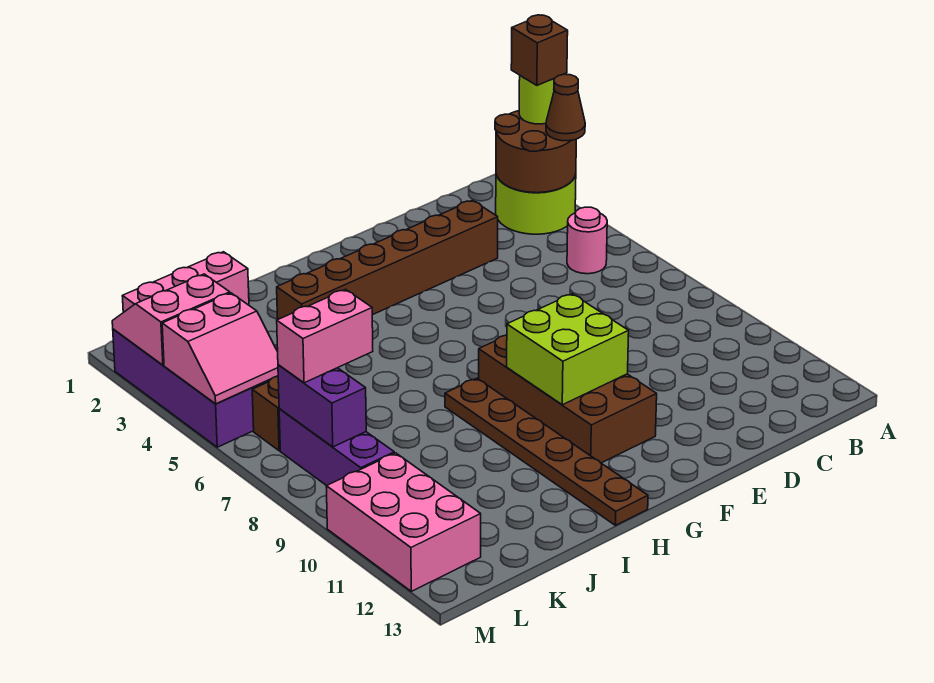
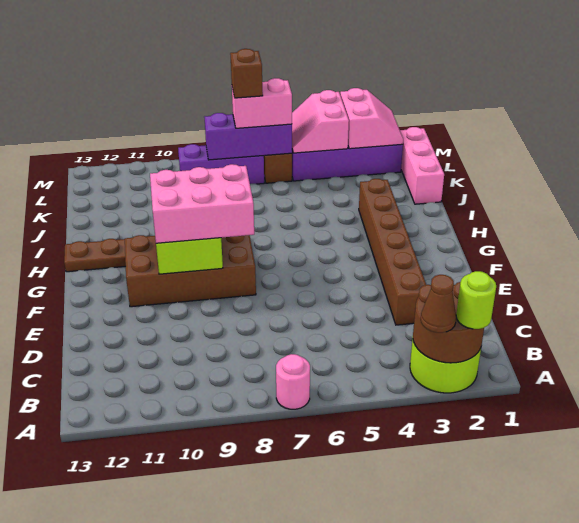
brown brick A2 level 4 -> brown brick L7 level 4
pink round brick B5 level 1 -> pink round brick A7 level 1
pink brick K7:L7 level 3 -> pink brick L6:L7 level 3
purple brick L7:L8 level 2 -> purple brick L6:L8 level 2
pink brick L10:M12 level 1 -> pink brick F8:G10 level 3

